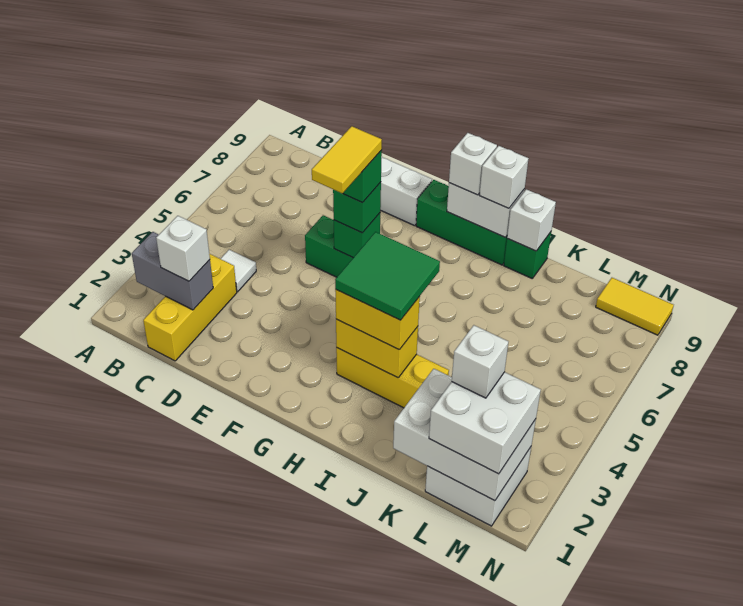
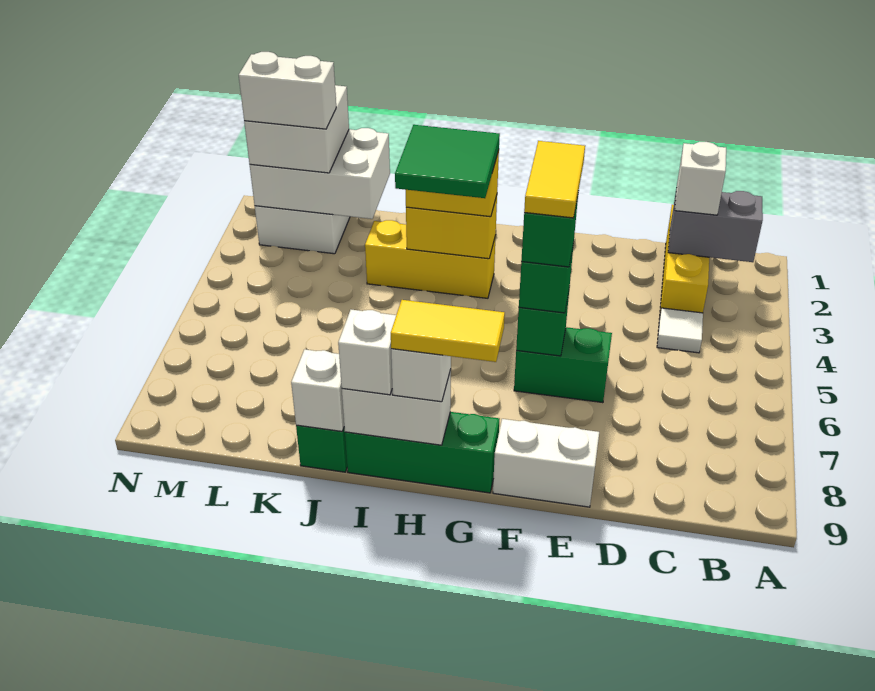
white brick L2 level 4 -> white brick L2:M2 level 4
yellow tile M9:N9 level 1 -> yellow tile G9:H9 level 4

